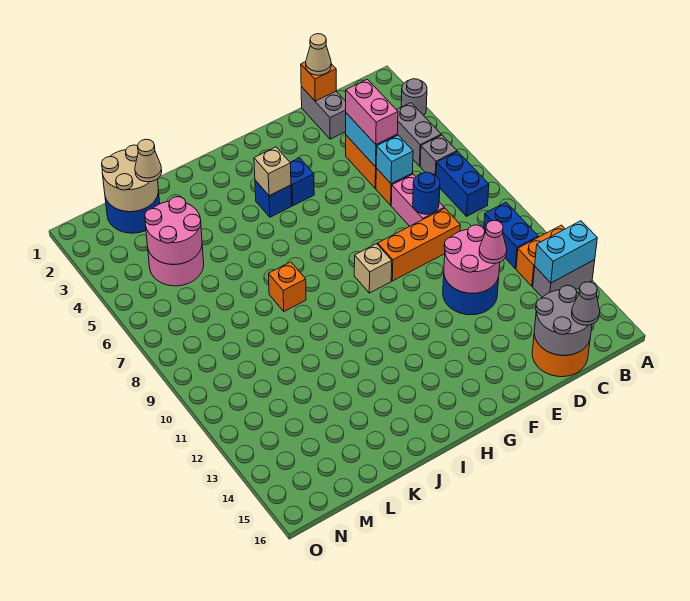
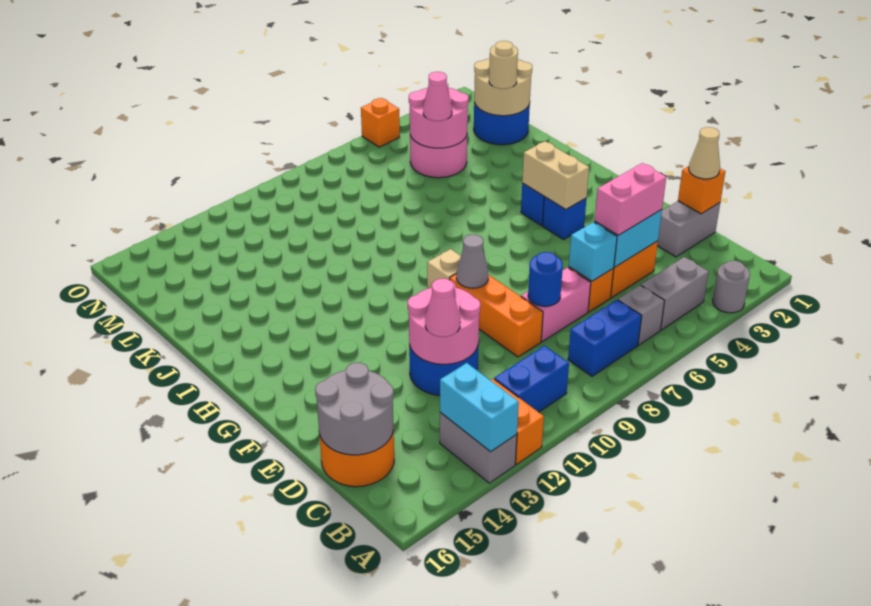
grey cone C16 level 3 -> grey cone F9 level 2
tan brick H4 level 2 -> tan brick G4:H4 level 2
orange brick J8 level 1 -> orange brick O5 level 1
tan cone L2 level 3 -> tan round brick L2 level 3
none -> pink cone L5 level 3

